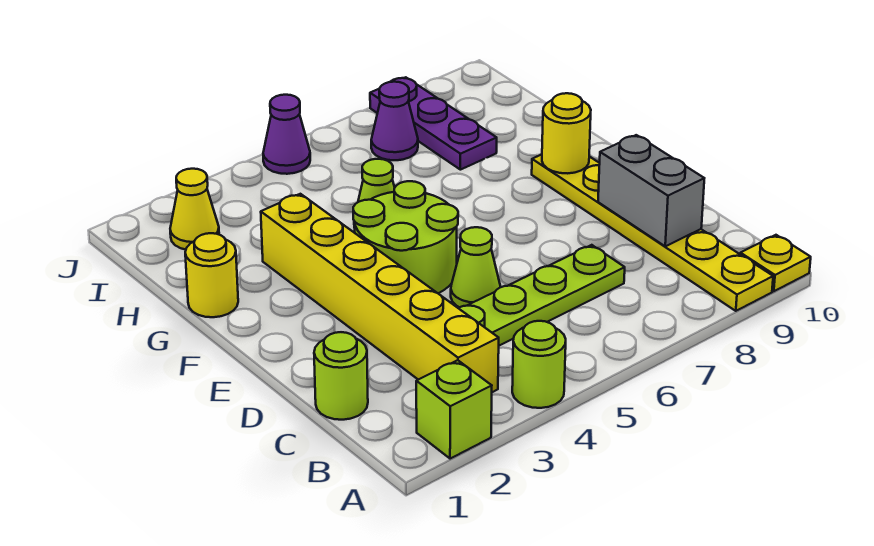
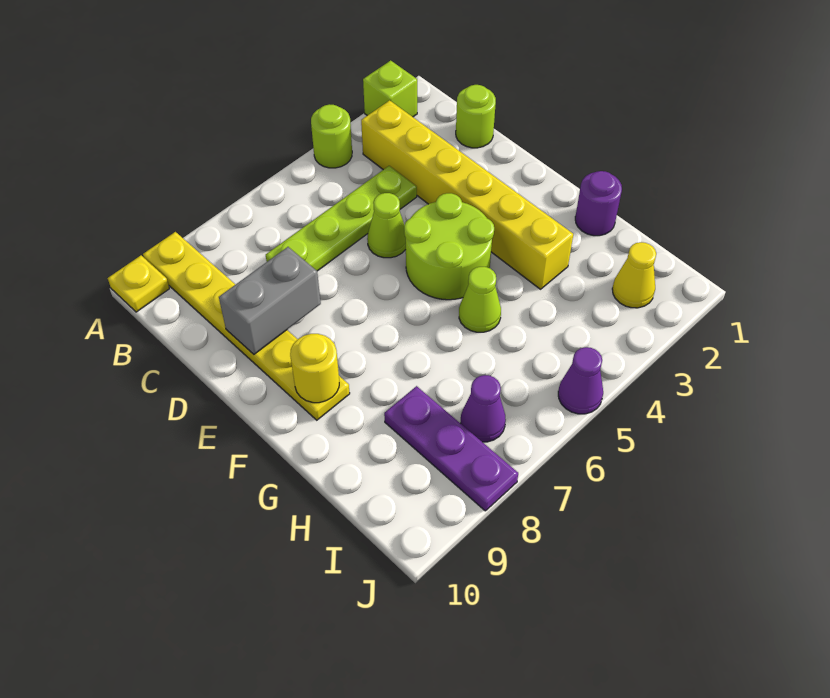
grey brick C9:D9 level 2 -> grey brick D8:D9 level 2
yellow round brick G1 level 1 -> purple round brick G1 level 1

